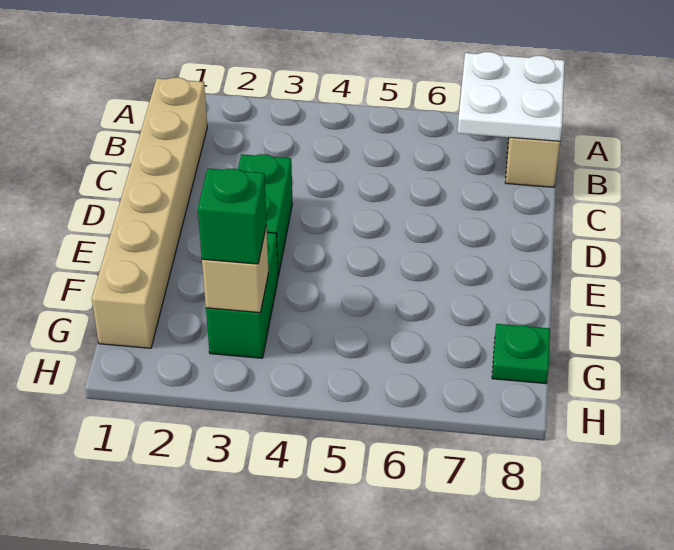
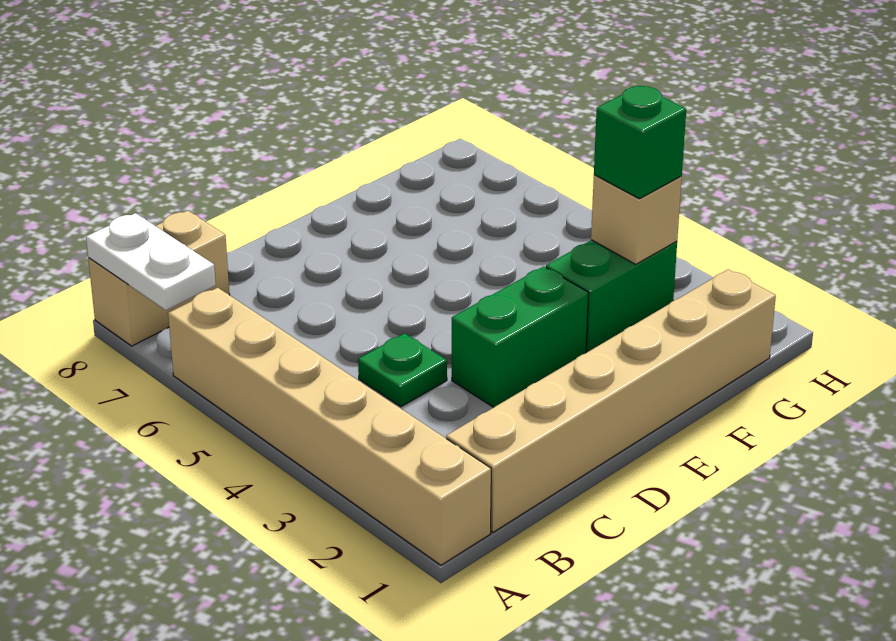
none -> tan brick A1:A6 level 1
white plate A7:B8 level 2 -> white plate A7:A8 level 2
green plate G8 level 1 -> green plate C4 level 1

